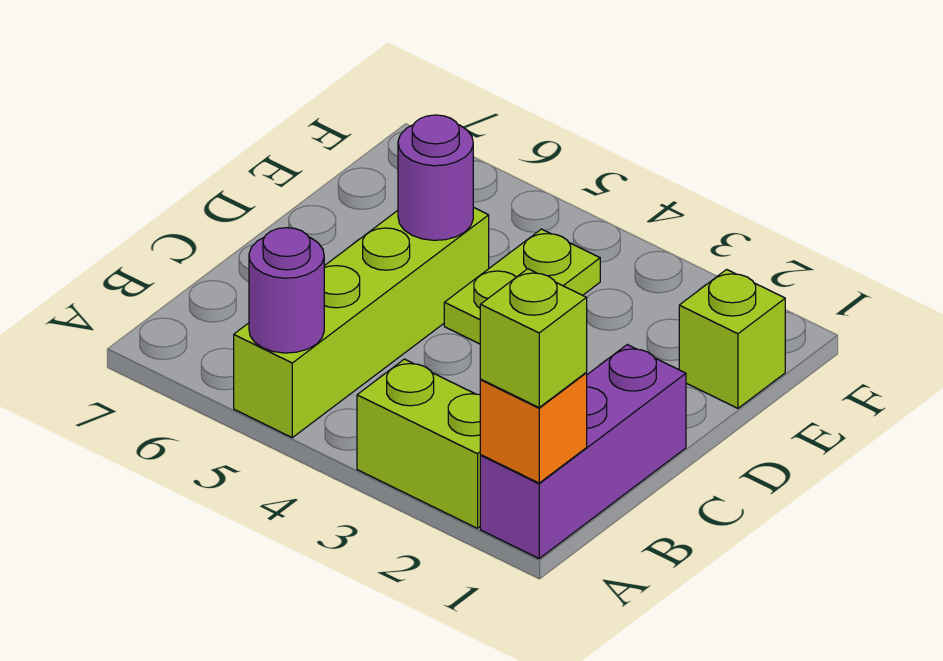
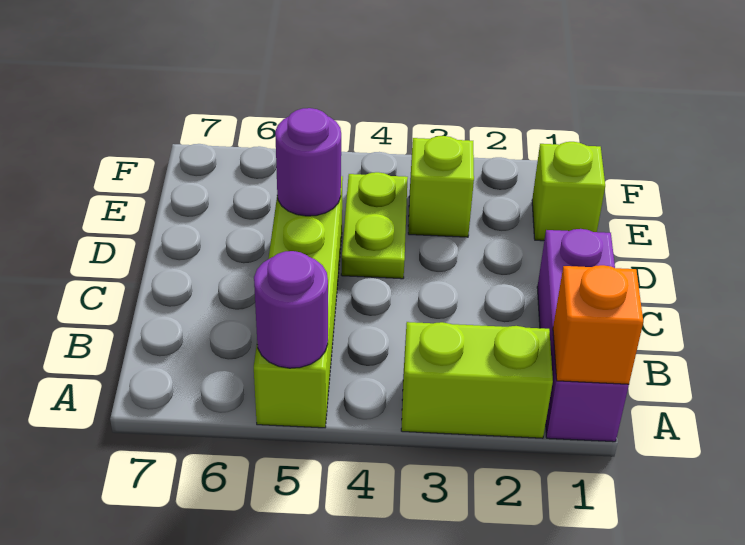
lime brick A1 level 3 -> lime brick E3 level 1

